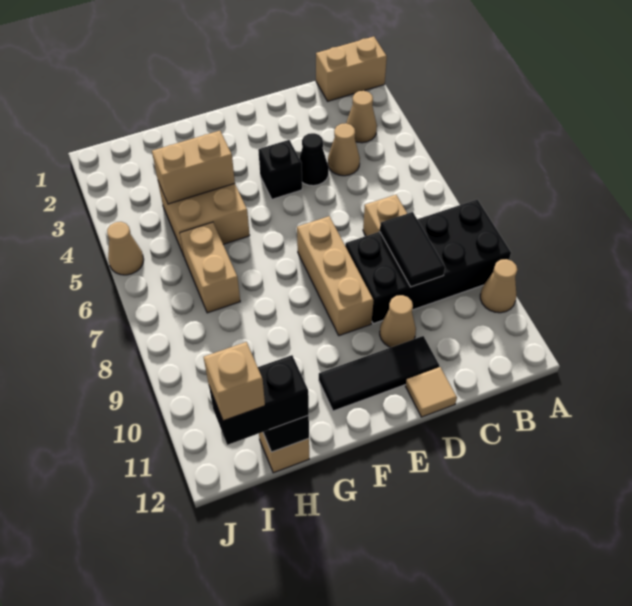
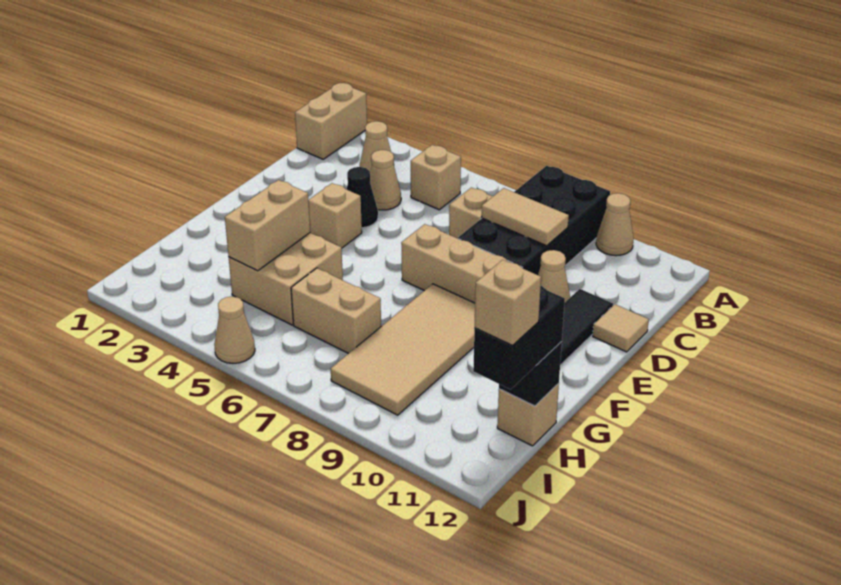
none -> tan brick B5 level 1
black tile C8:C9 level 2 -> tan tile C8:C9 level 2
black brick E4 level 1 -> tan brick E4 level 1
none -> tan tile F8:I9 level 1

